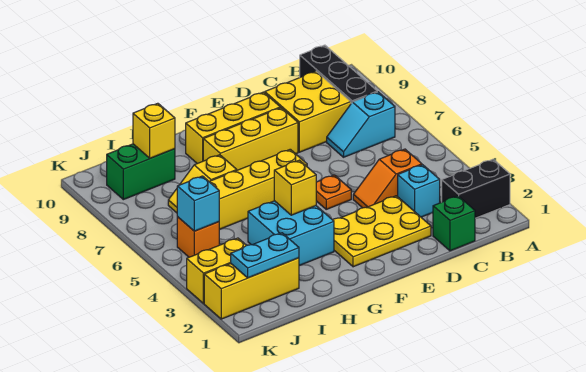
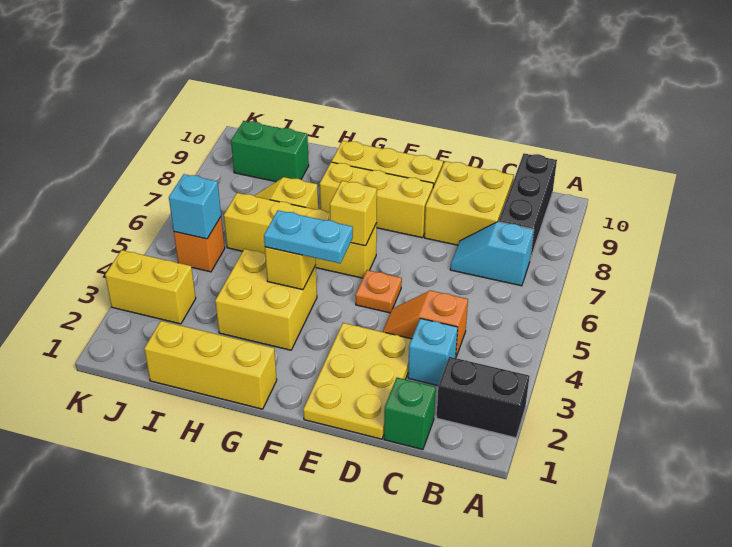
yellow plate D2:F3 level 1 -> yellow plate D1:E3 level 1
cyan brick G3:H4 level 1 -> yellow brick G3:H4 level 1
yellow brick I2:K2 level 1 -> yellow brick G1:I1 level 1
cyan plate I2:J2 level 2 -> cyan plate F4:G4 level 3
yellow brick I9 level 2 -> yellow brick F6 level 2

